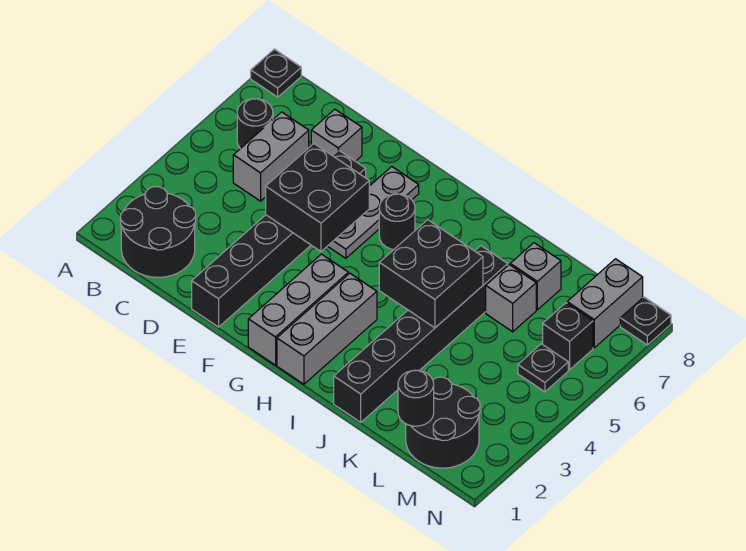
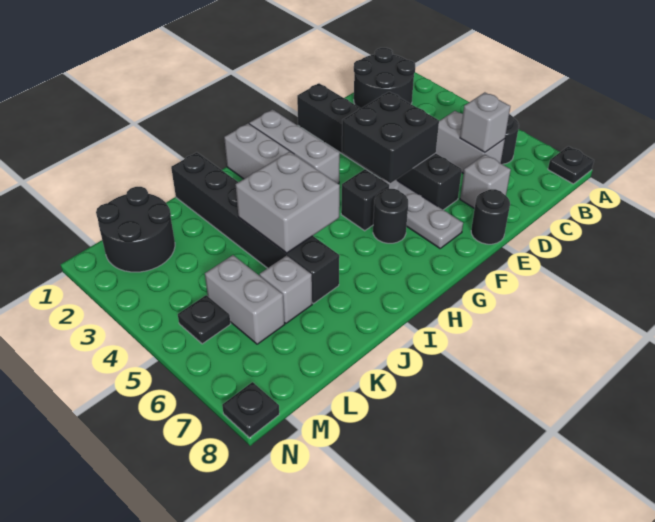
black brick I4:J5 level 2 -> grey brick I4:J5 level 2
grey brick K7 level 1 -> grey brick C6 level 2
black round brick L1 level 2 -> black round brick E8 level 1
black brick M6 level 1 -> black brick G5 level 1
grey brick M7:M8 level 1 -> grey brick L5:L6 level 1

